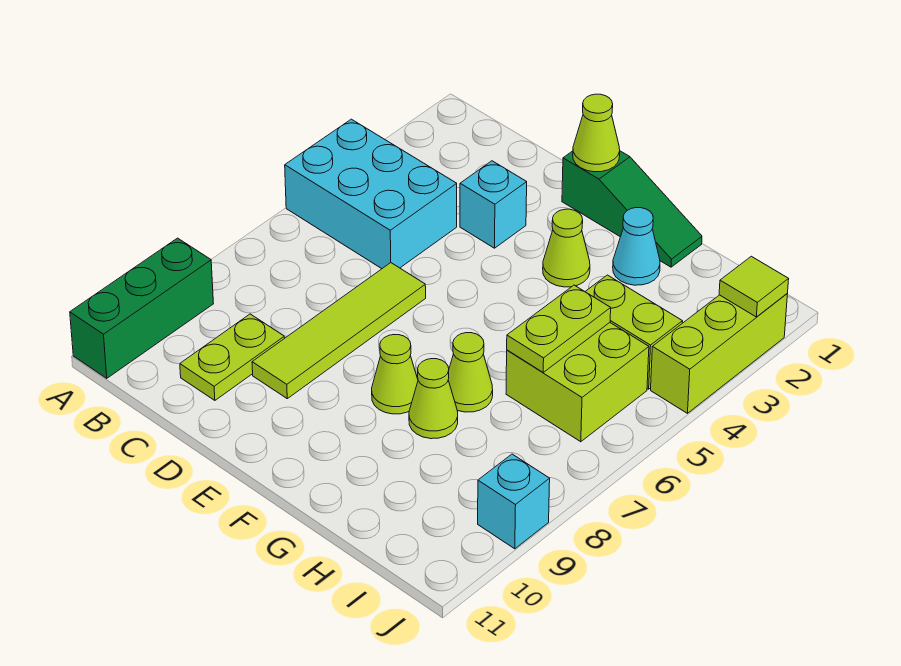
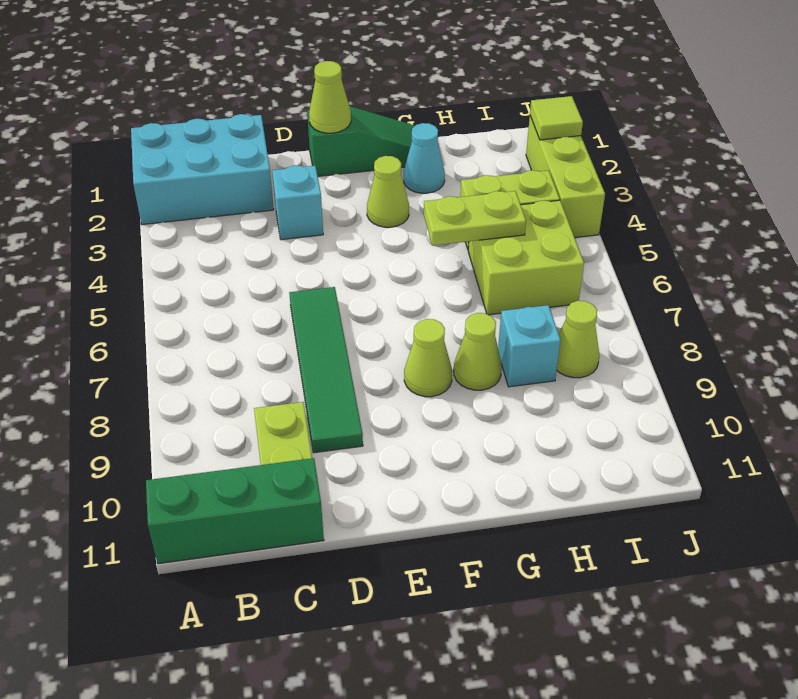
cyan brick A4:C5 level 1 -> cyan brick A1:C2 level 1
green brick A9:A11 level 1 -> green brick A11:C11 level 1
lime tile D6:D9 level 1 -> green tile D6:D9 level 1
lime cone G7 level 1 -> lime cone I8 level 1
lime plate H5:H6 level 2 -> lime plate G5:H5 level 2
cyan brick J9 level 1 -> cyan brick H8 level 1

